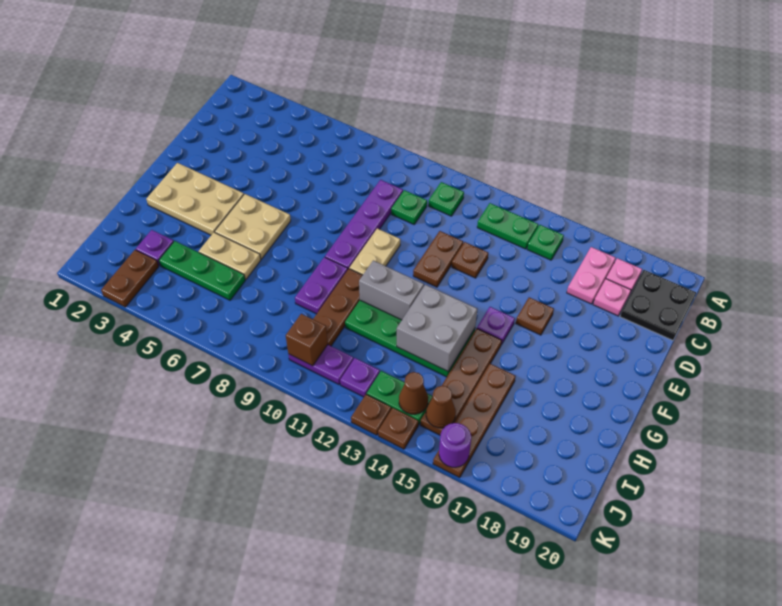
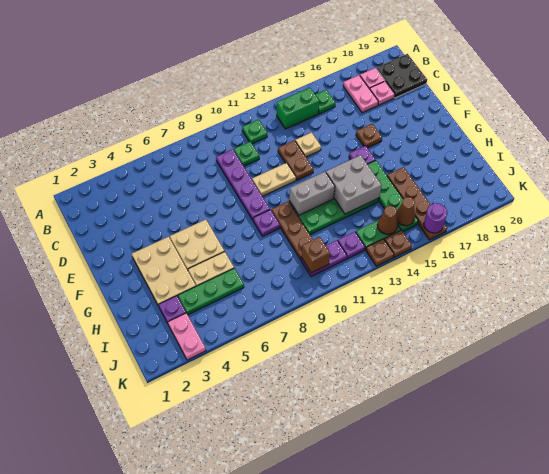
green plate B13:B14 level 1 -> green brick B13:B14 level 1
brown plate D13 level 1 -> tan plate D13 level 1
tan plate E10:F10 level 1 -> tan plate E10:E11 level 1
tan plate F2:G4 level 1 -> tan plate F3:H4 level 1
purple plate G9:H9 level 1 -> purple plate G9 level 1
brown plate G15:J15 level 1 -> green plate G15:J15 level 1
brown plate J3:K3 level 1 -> pink plate J3:K3 level 1

